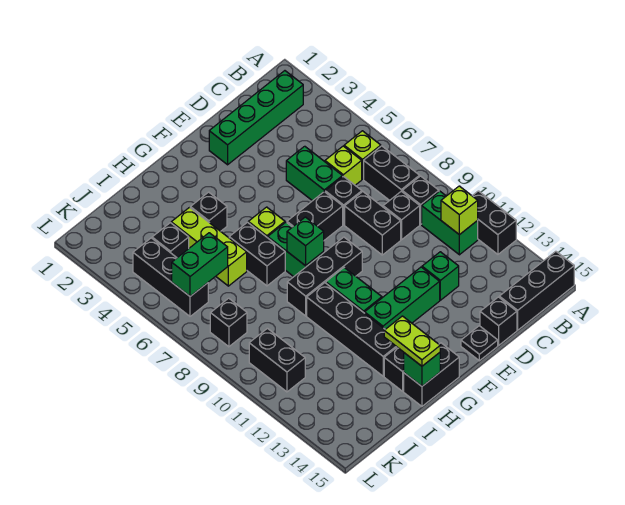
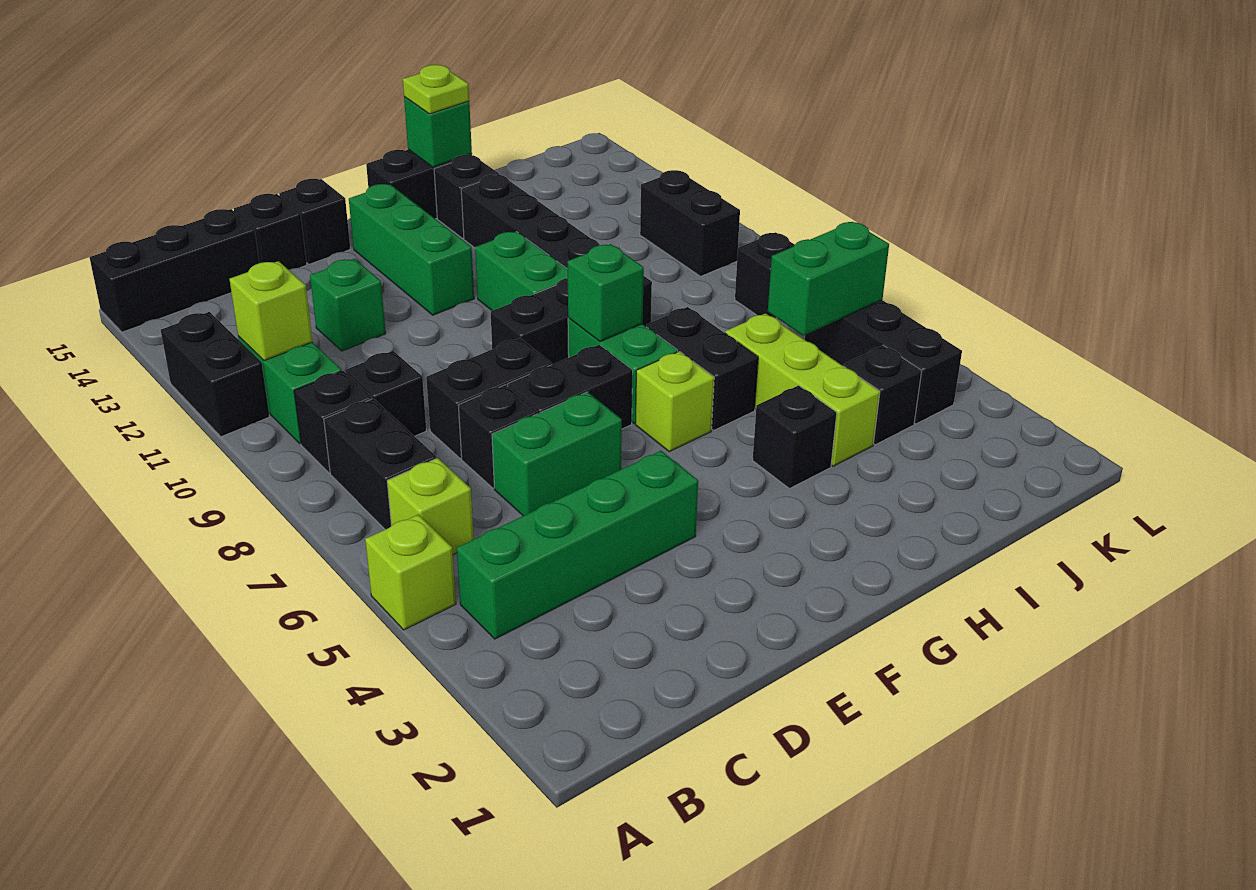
green brick B2:E2 level 1 -> green brick B4:E4 level 1
lime brick C6 level 1 -> lime brick A5 level 1
green brick D5:D6 level 1 -> green brick D6:E6 level 1
black brick D8:D9 level 1 -> black brick D8:E8 level 1
green brick E12:G12 level 1 -> green brick F12:F14 level 1
black plate E15 level 1 -> black brick E15 level 1
lime plate H14:H15 level 3 -> lime plate H15 level 3

